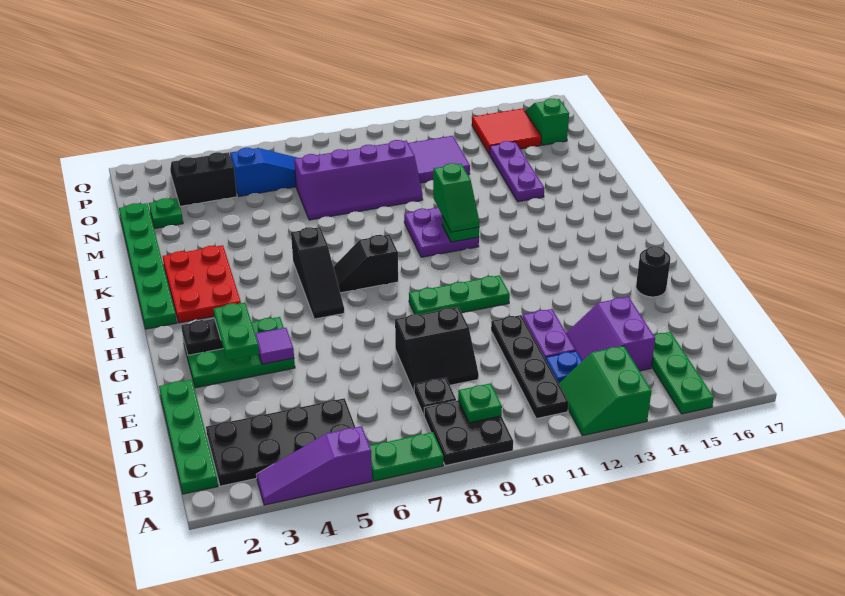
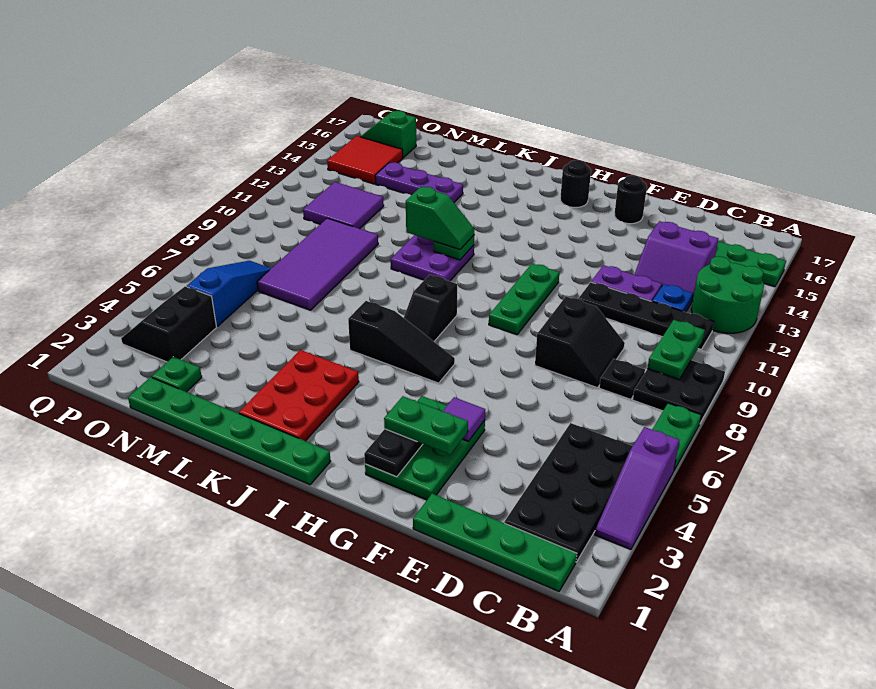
green slope A12:B13 level 1 top 13 -> green round brick A12:B13 level 1
green plate B9 level 2 -> green plate B9:B10 level 2
none -> black round brick H16 level 1
red plate I2:K3 level 1 -> red plate J2:K4 level 1
purple slope M7:N10 level 1 top N -> purple tile M7:N10 level 1

